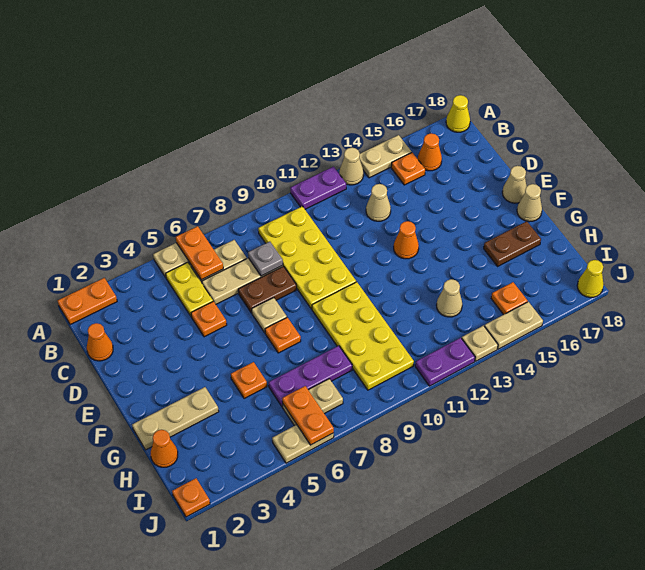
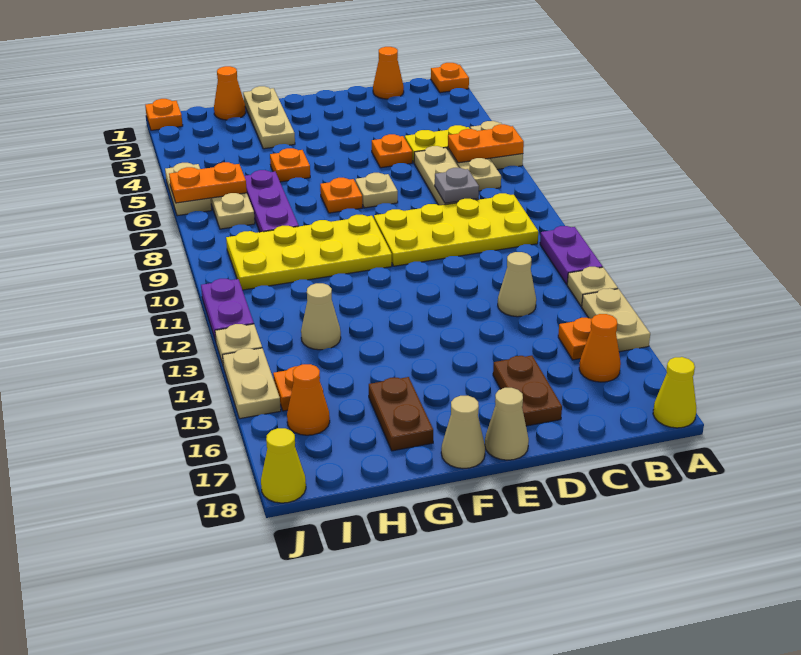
orange plate A1:A2 level 1 -> orange plate A1 level 1
tan cone A13 level 1 -> tan plate A13 level 1
brown plate D7:D8 level 1 -> brown plate D16:D17 level 1
orange cone E13 level 1 -> orange cone I16 level 1

